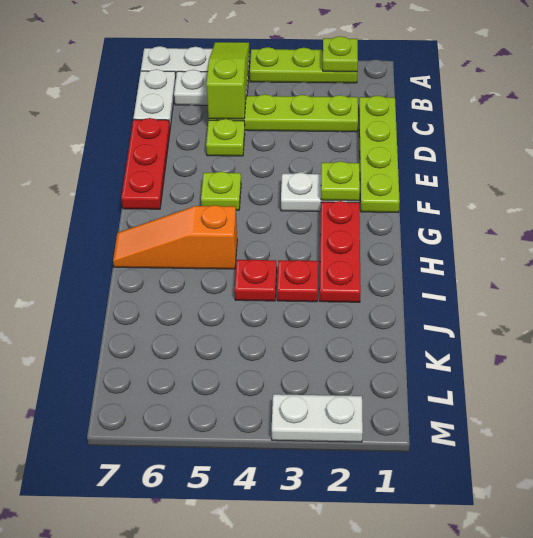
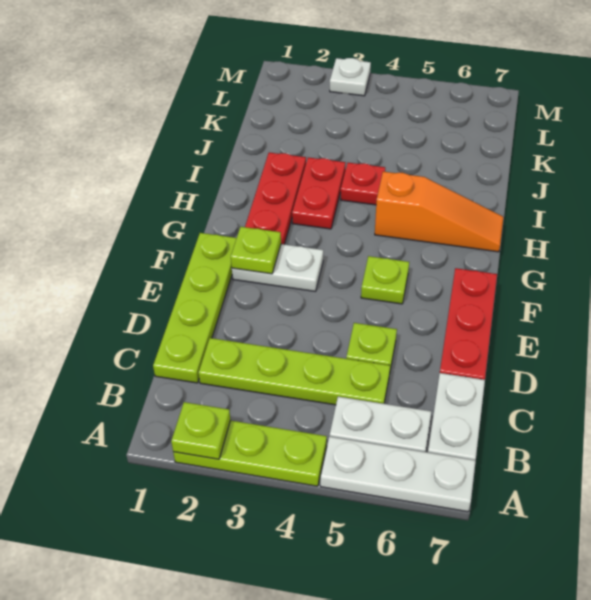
lime slope A5:C5 level 2 top C -> none
red plate I3 level 1 -> red plate H3:I3 level 1
white plate M2:M3 level 1 -> white plate M3 level 1

